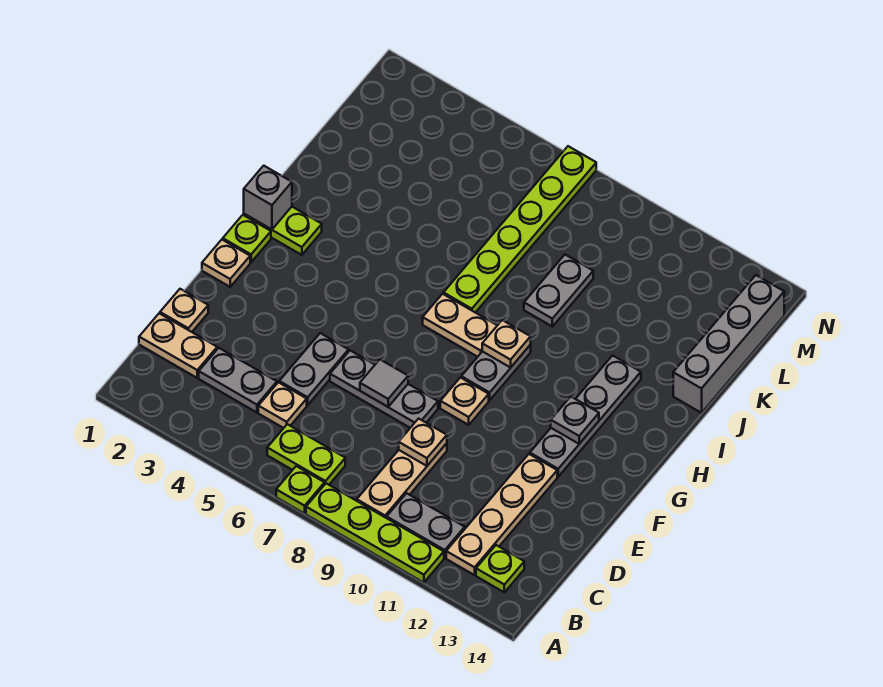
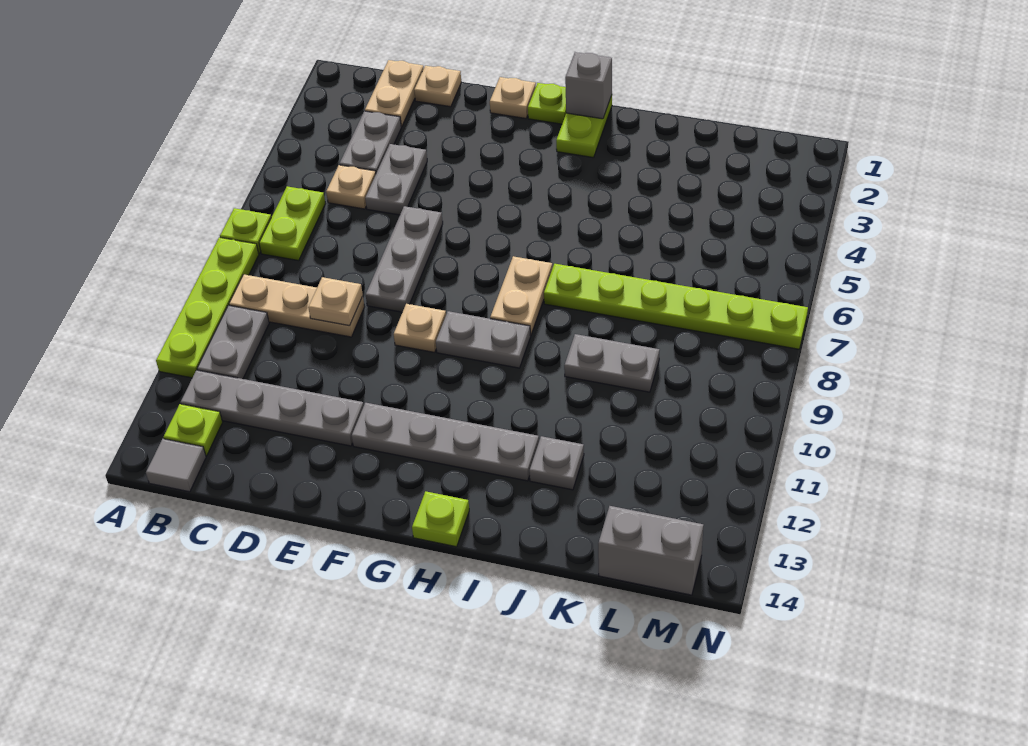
tan plate B12:E12 level 1 -> grey plate B12:E12 level 1
grey plate D5:E5 level 1 -> grey plate D4:D5 level 1
grey tile E7 level 2 -> grey tile B14 level 1
grey plate G12 level 2 -> grey plate J12 level 1
tan plate H9 level 2 -> none
none -> lime plate H14 level 1
grey brick J14:M14 level 1 -> grey brick L14:M14 level 1

